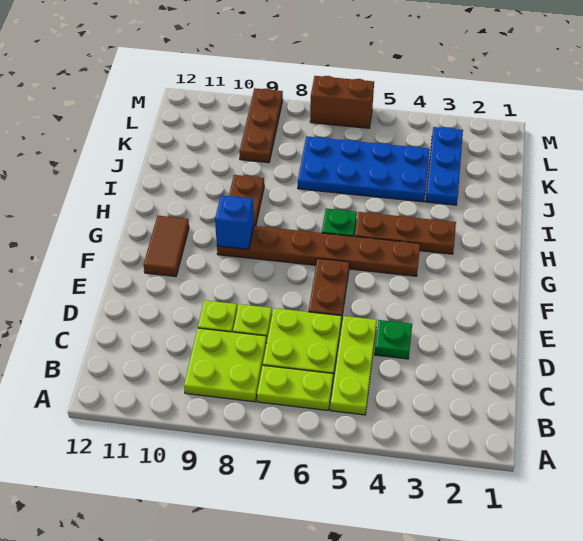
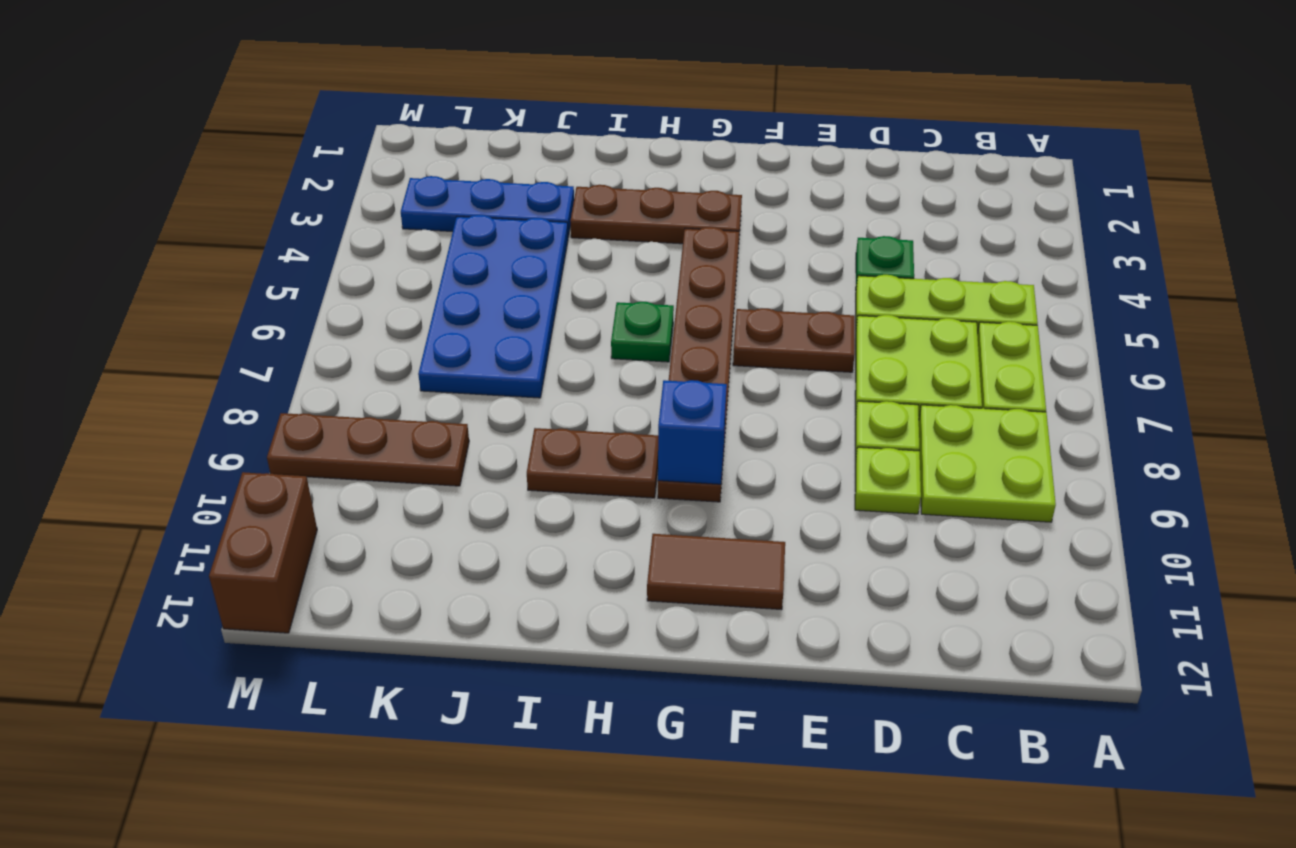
brown plate H3:H5 level 1 -> brown plate G3:I3 level 1
brown brick M6:M7 level 1 -> brown brick M11:M12 level 1

